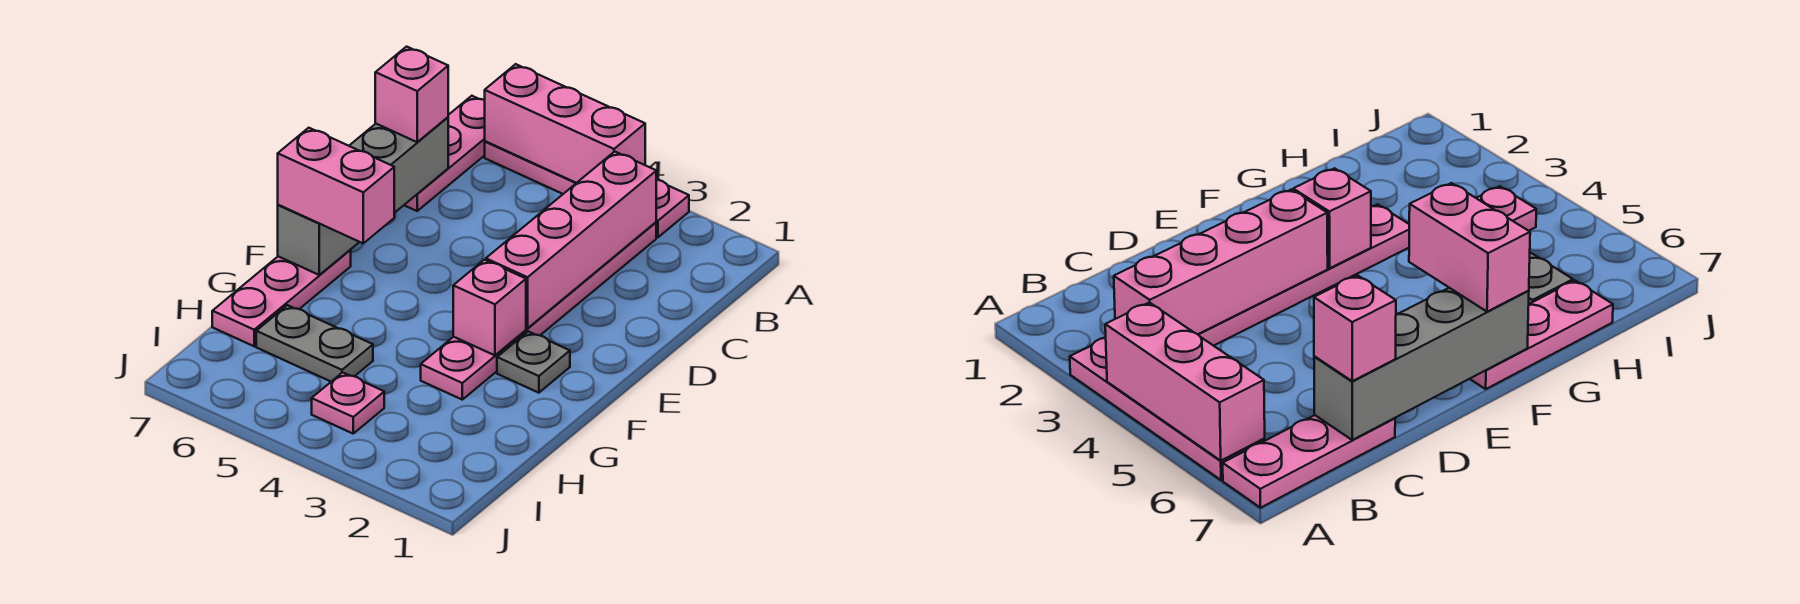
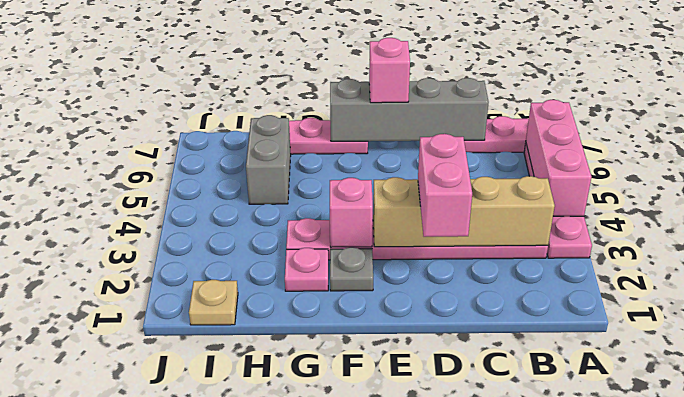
pink brick B3:E3 level 2 -> tan brick B3:E3 level 2
pink brick C7 level 3 -> pink brick E7 level 3
pink brick F6:F7 level 3 -> pink brick D2:D3 level 3
grey plate H5:H6 level 1 -> grey brick H5:H6 level 1
none -> tan plate I1 level 1
pink plate I4 level 1 -> pink plate G2 level 1

